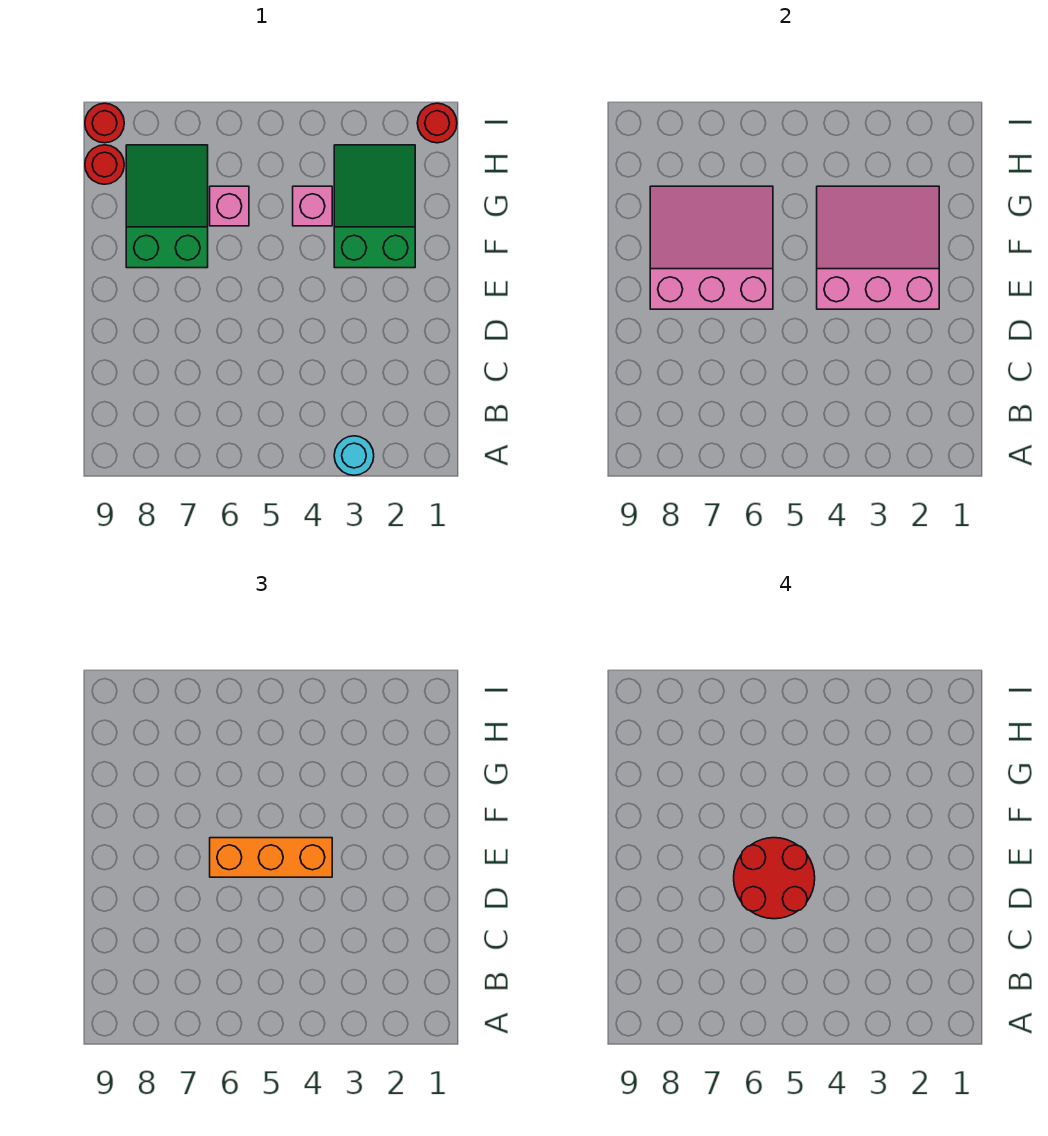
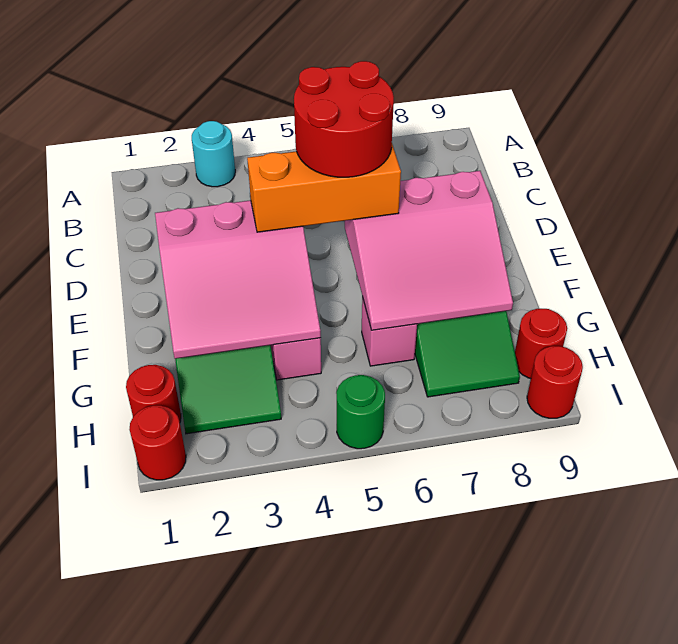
none -> red round brick H1 level 1
none -> green round brick I5 level 1

